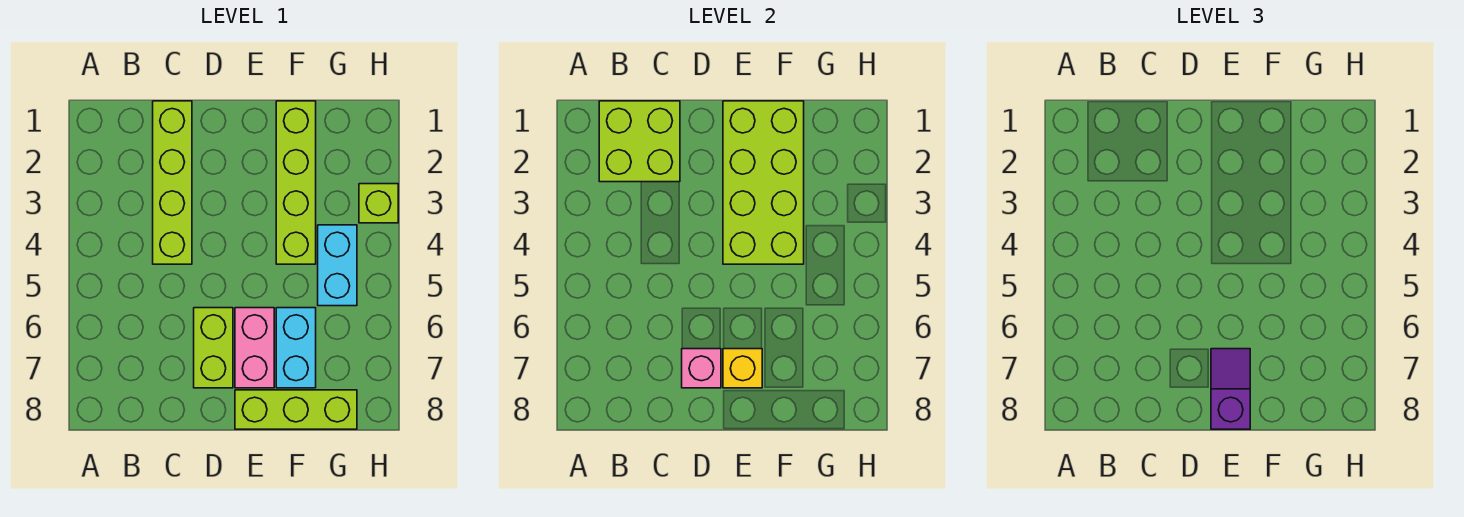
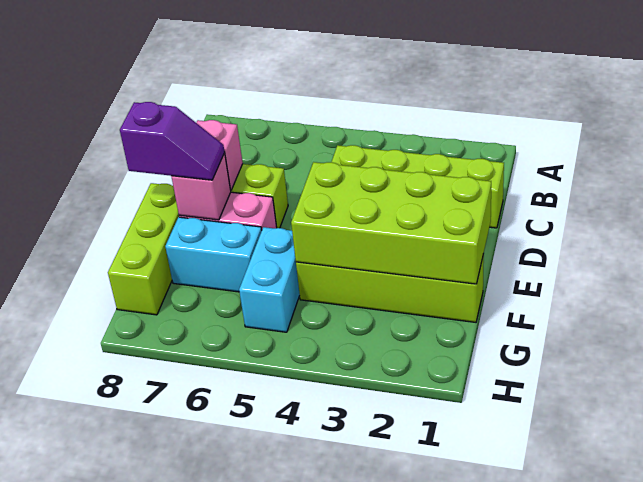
lime brick B1:C2 level 2 -> none
yellow brick E7 level 2 -> pink brick E7 level 2
cyan brick G4:G5 level 1 -> cyan brick F5:G5 level 1
lime brick H3 level 1 -> none

